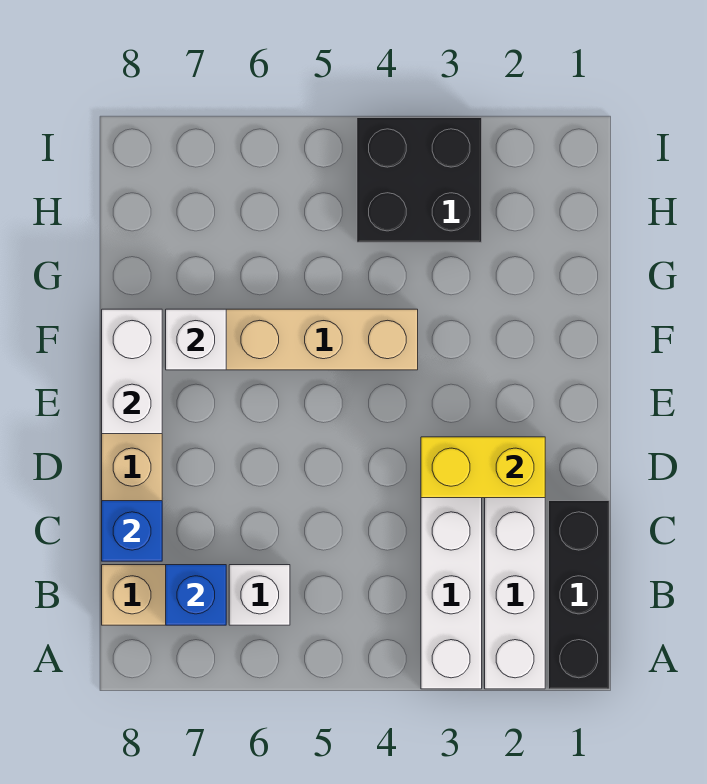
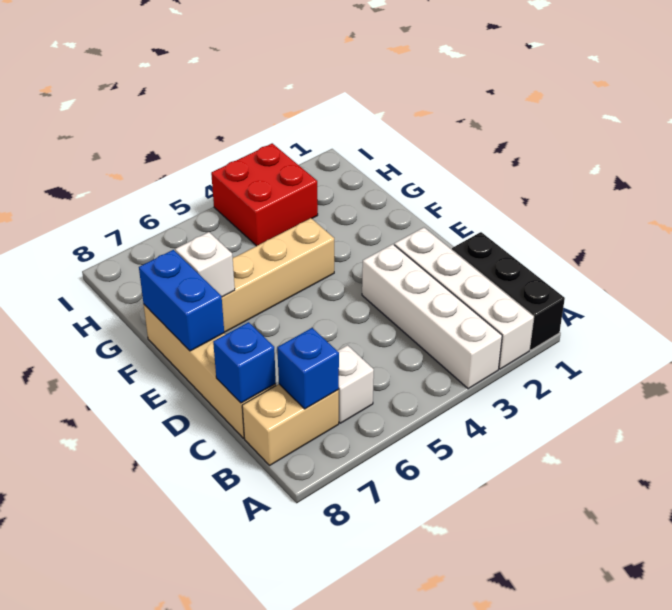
yellow brick D2:D3 level 2 -> none
white brick E8:F8 level 2 -> blue brick E8:F8 level 2
black brick H3:I4 level 1 -> red brick H3:I4 level 1

